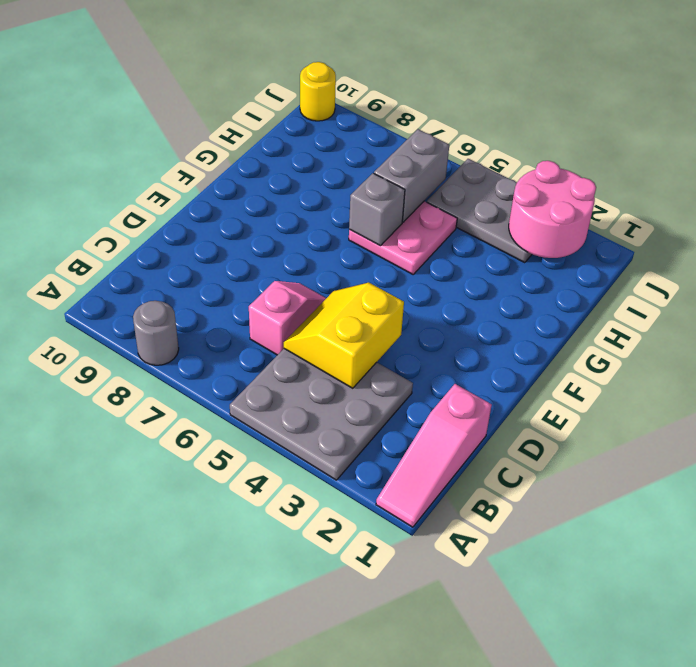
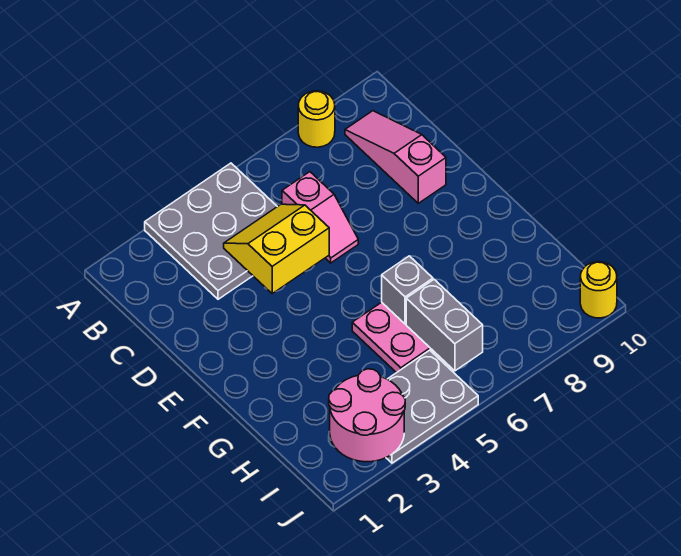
pink slope A1:C1 level 1 top C -> pink slope B9:D9 level 1 top D
grey round brick A8 level 1 -> yellow round brick A8 level 1
yellow slope C4:D5 level 2 top 4 -> yellow slope C4:D5 level 2 top D

